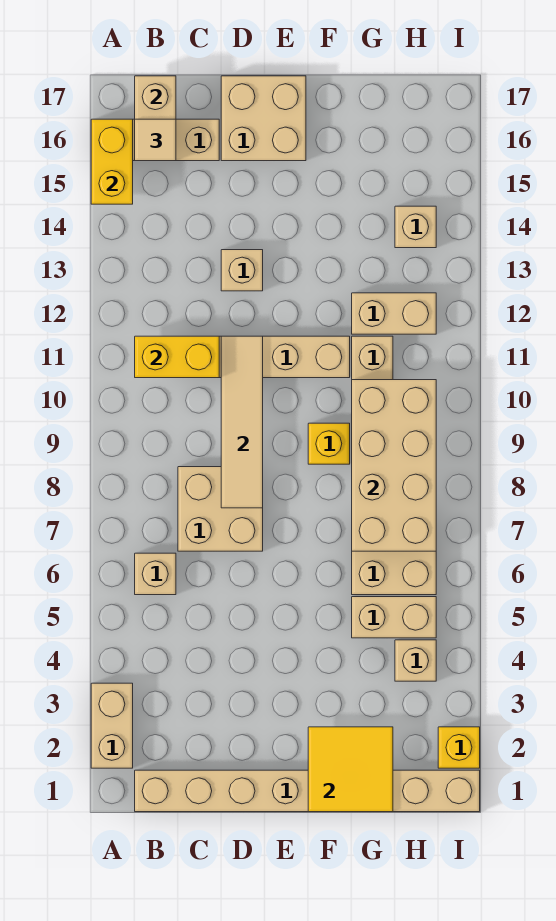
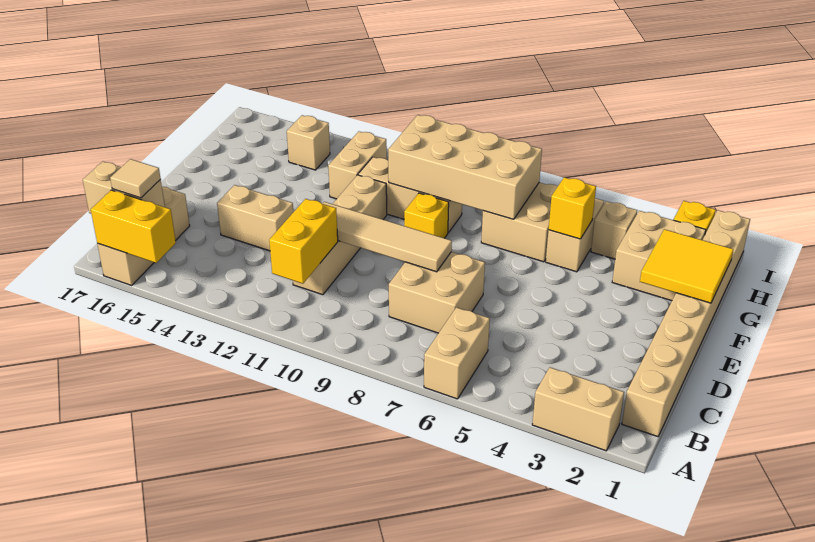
tan brick B6 level 1 -> tan brick A6:B6 level 1
tan brick D13 level 1 -> tan brick D13:D14 level 1
tan brick D16:E17 level 1 -> tan brick G2:H3 level 1
none -> yellow brick G5 level 2

